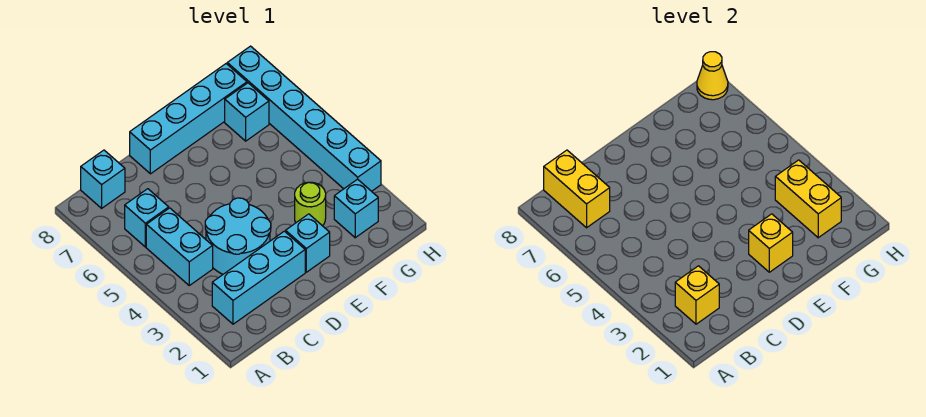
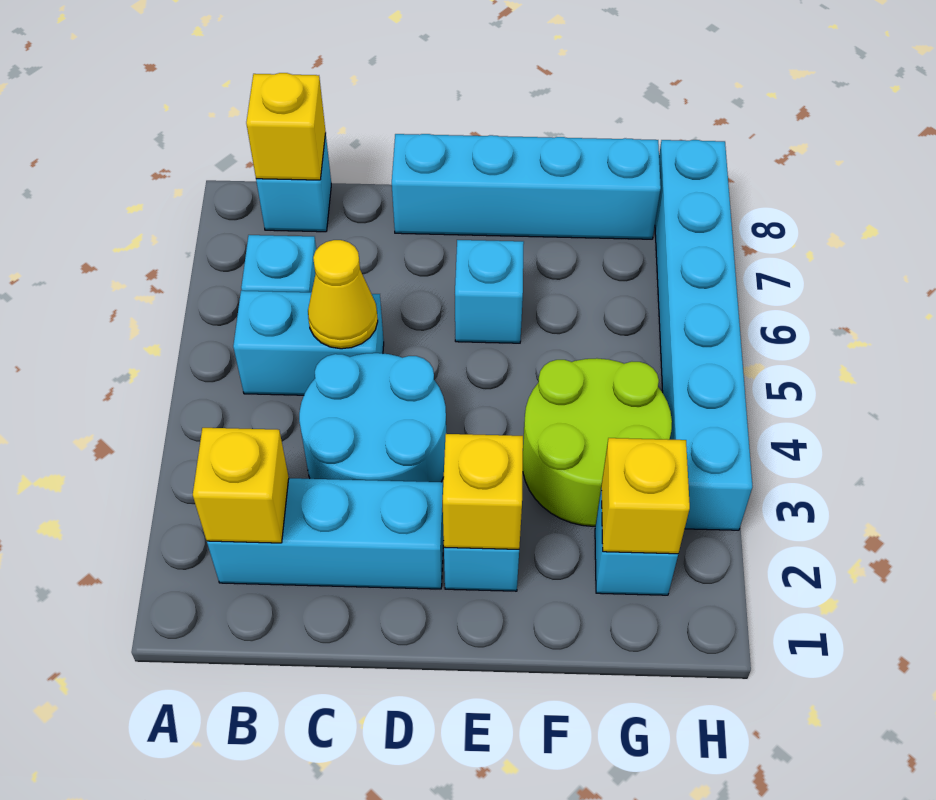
cyan brick B4:B5 level 1 -> cyan brick B5:C5 level 1
yellow brick B7:B8 level 2 -> yellow brick B8 level 2
lime round brick F3 level 1 -> lime round brick F3:G4 level 1
yellow brick G2:G3 level 2 -> yellow brick G2 level 2
cyan brick G7 level 1 -> cyan brick E6 level 1
yellow cone H8 level 2 -> yellow cone C5 level 2

